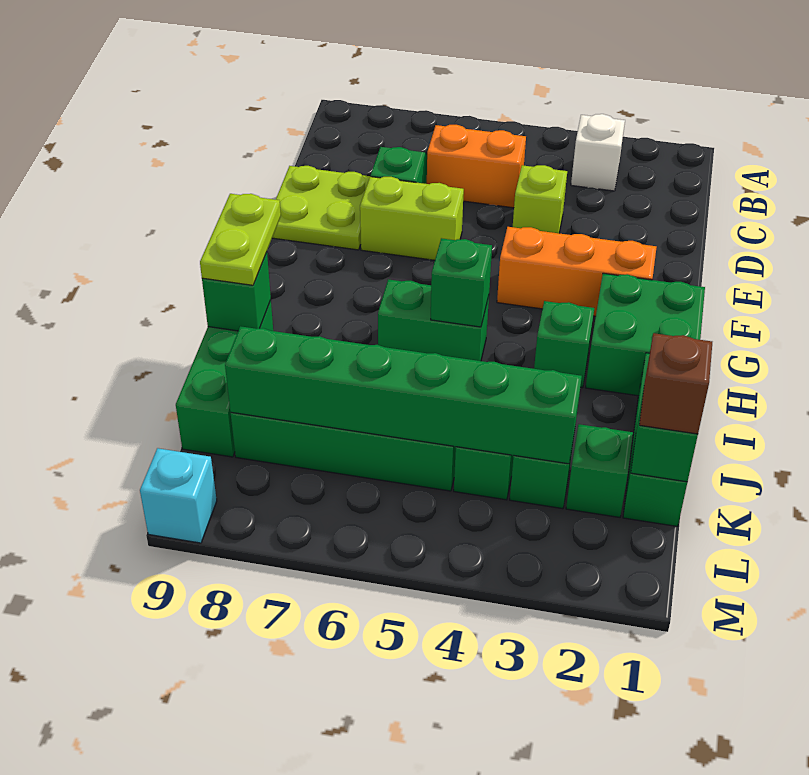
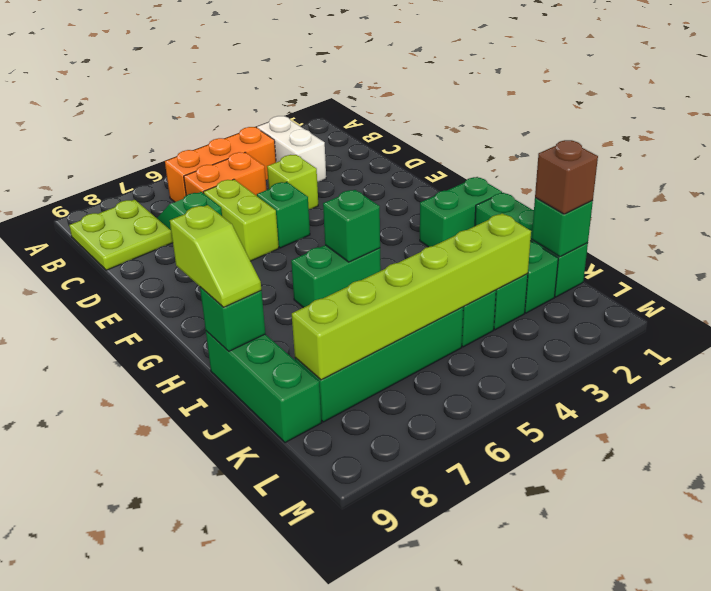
white brick B3 level 1 -> white brick B3:C3 level 1
lime plate D8:E9 level 1 -> lime plate B8:C9 level 1
lime brick E6:E7 level 1 -> lime brick D6:E6 level 1
orange brick F2:F4 level 1 -> orange brick B4:B6 level 1
green brick G1:H2 level 1 -> green brick H1:H2 level 1
green brick H3 level 1 -> green brick E5 level 1
lime plate H9:I9 level 3 -> lime slope H9:I9 level 3 top H
green brick K3:K8 level 2 -> lime brick K3:K8 level 2
cyan brick M9 level 1 -> none

